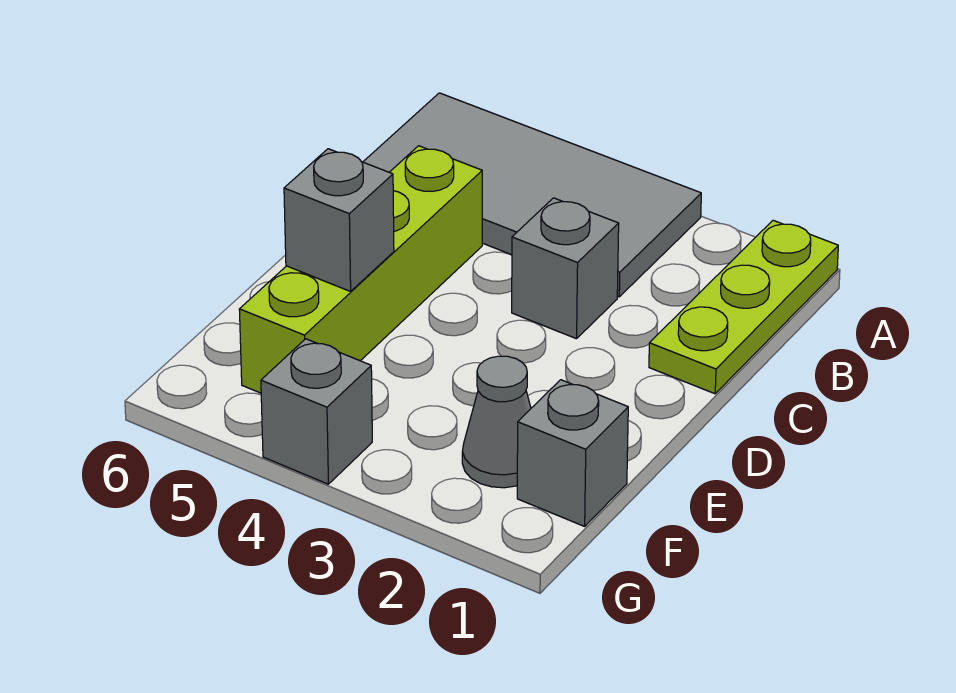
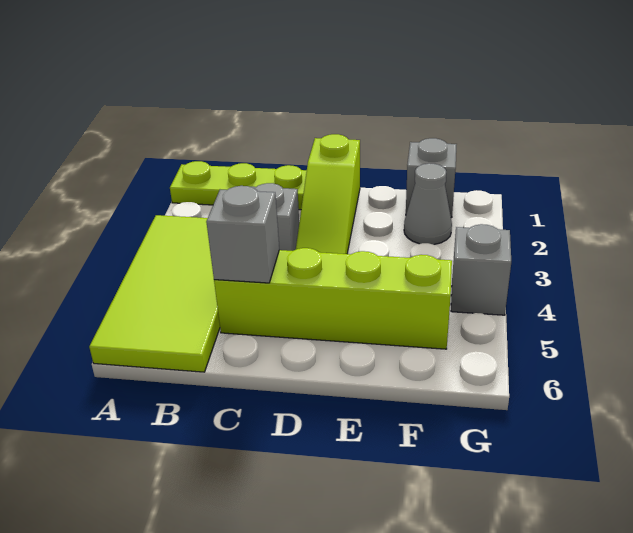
grey tile A3:B6 level 1 -> lime tile A3:B6 level 1
none -> lime slope D1:D3 level 1 top 1
grey brick E5 level 2 -> grey brick C5 level 2

